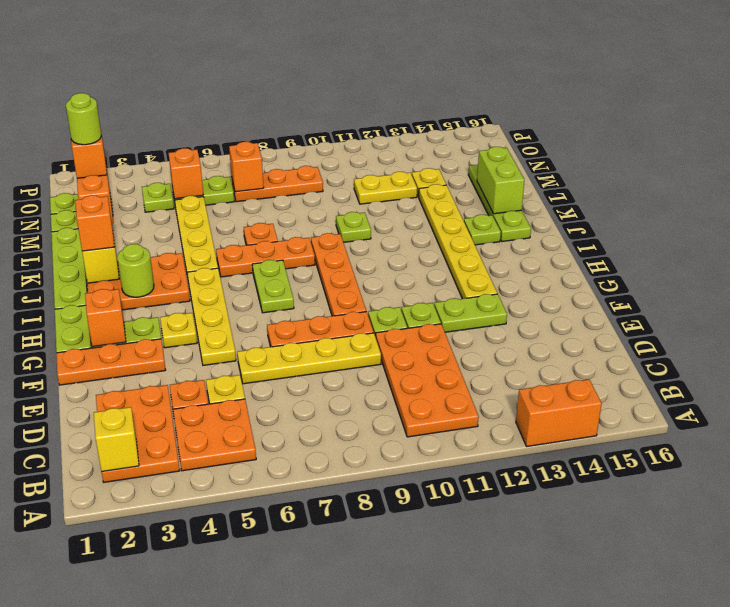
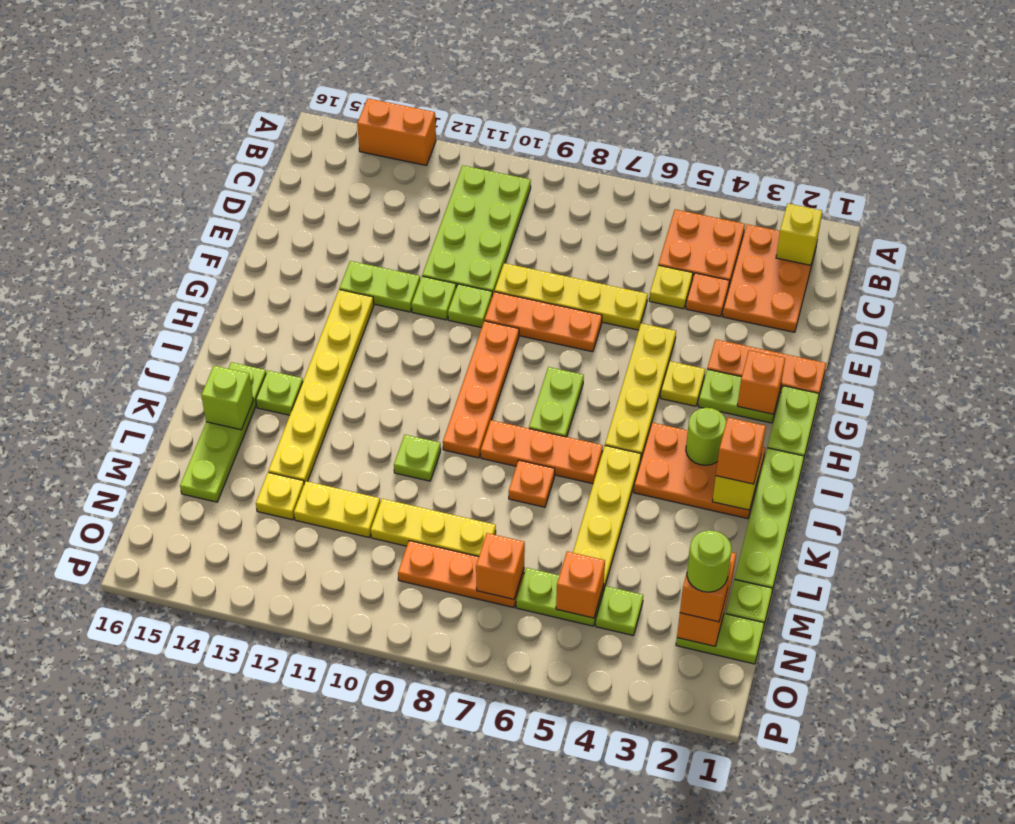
orange plate B10:E11 level 1 -> lime plate B10:E11 level 1
lime brick K15:L15 level 2 -> lime brick K15 level 2
none -> yellow plate M8:M10 level 1

